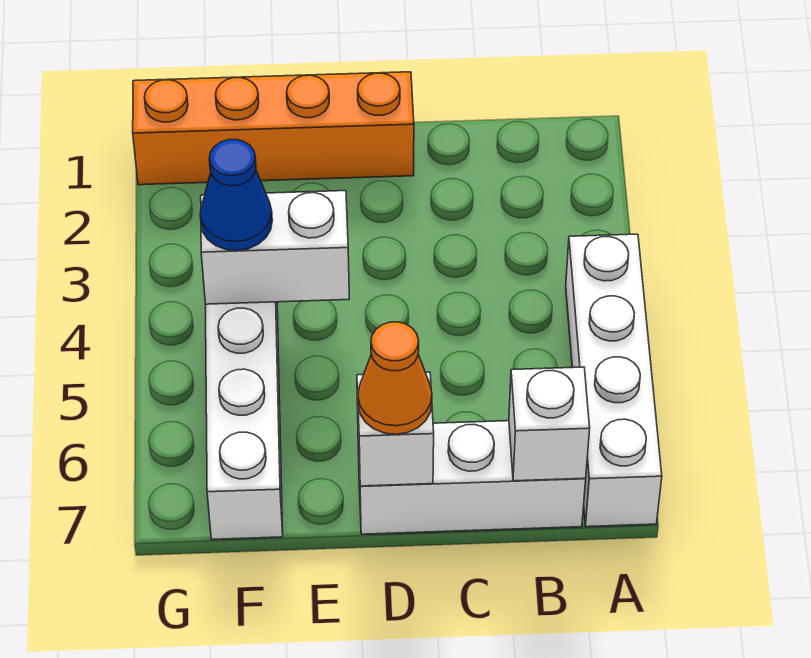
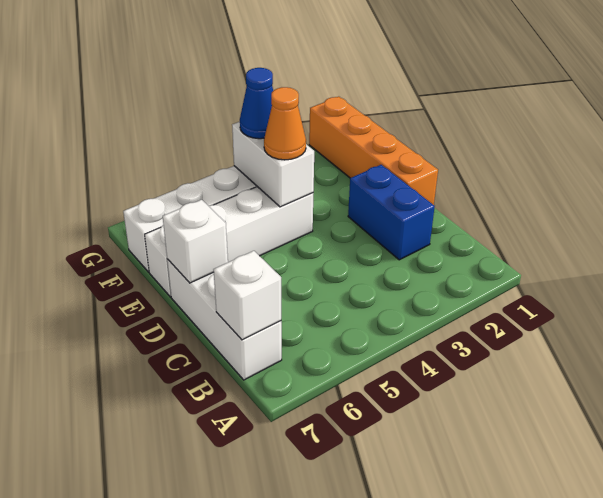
white brick A4:A7 level 1 -> white brick E4:E7 level 1
none -> blue brick C2:D2 level 1
orange cone D7 level 3 -> orange cone E4 level 3

